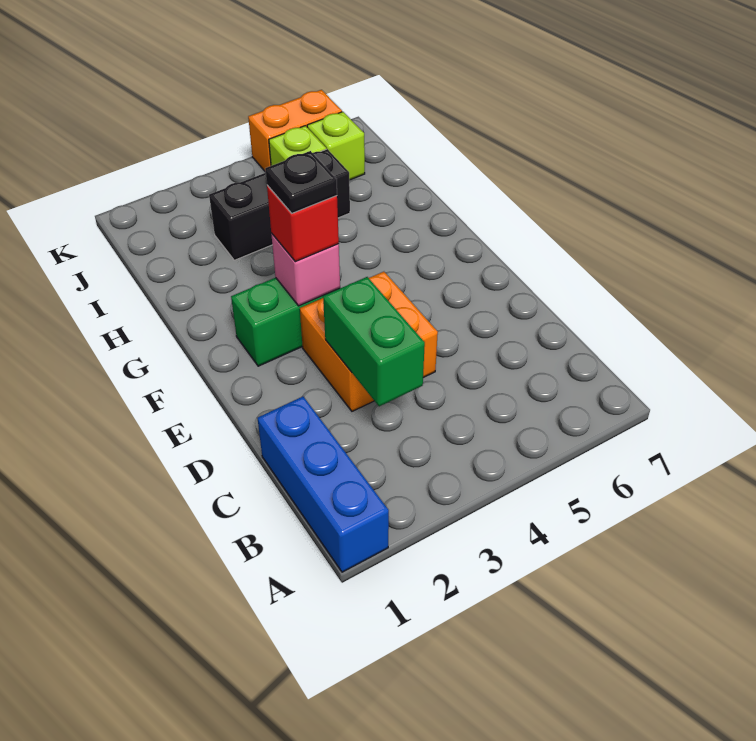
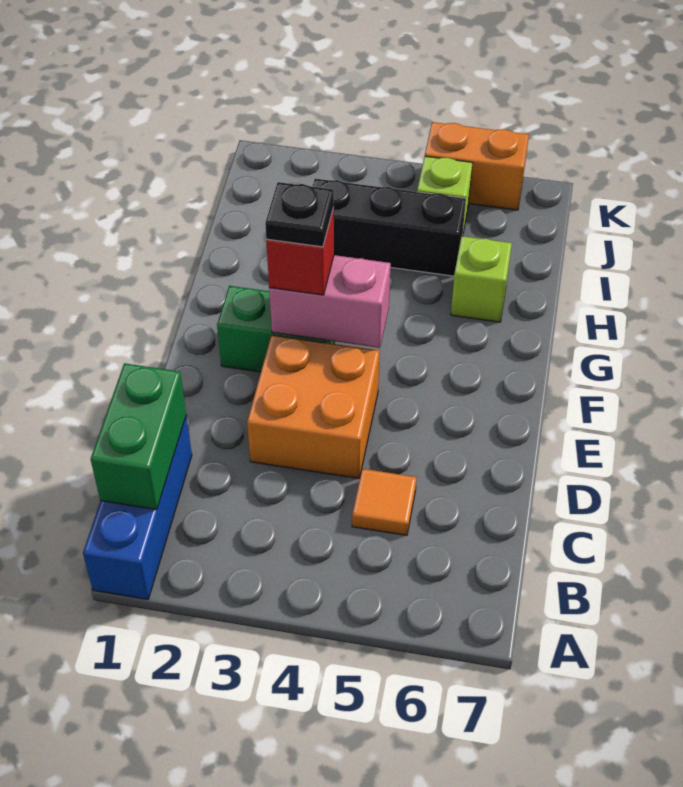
green brick C3:D3 level 2 -> green brick B1:C1 level 2
none -> orange tile C5 level 1
pink brick F3 level 2 -> pink brick F3:F4 level 2
lime brick J6 level 1 -> lime brick H6 level 1

